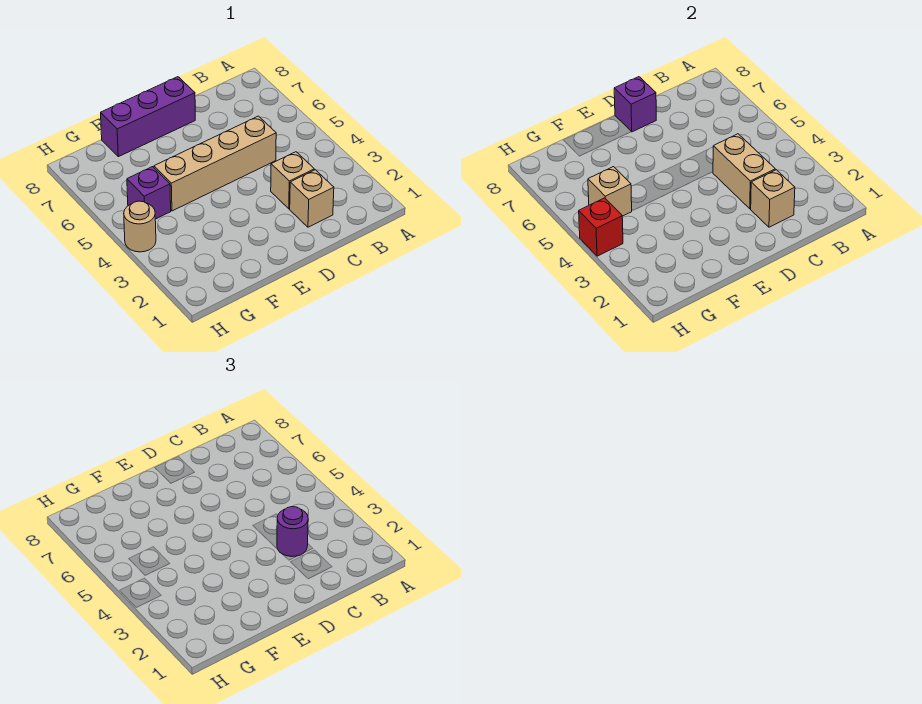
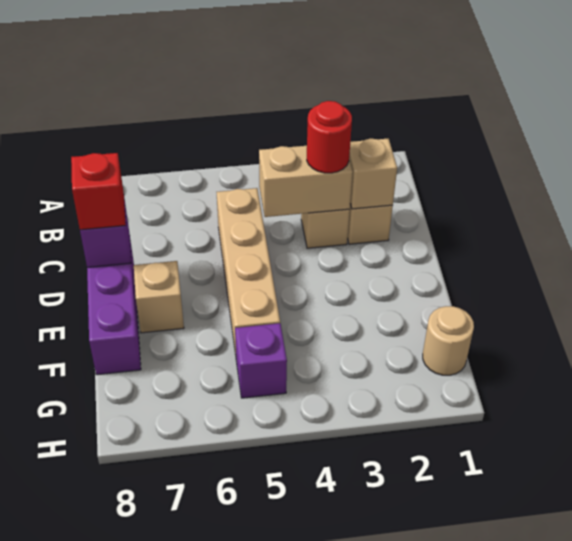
purple round brick C3 level 3 -> red round brick C3 level 3
tan brick G5 level 2 -> tan brick E7 level 1
tan round brick H4 level 1 -> tan round brick G1 level 1
red brick H4 level 2 -> red brick D8 level 3

